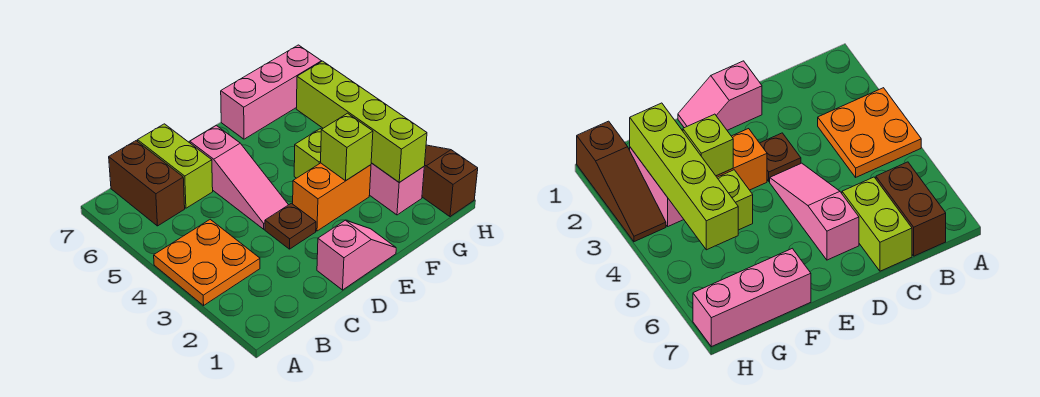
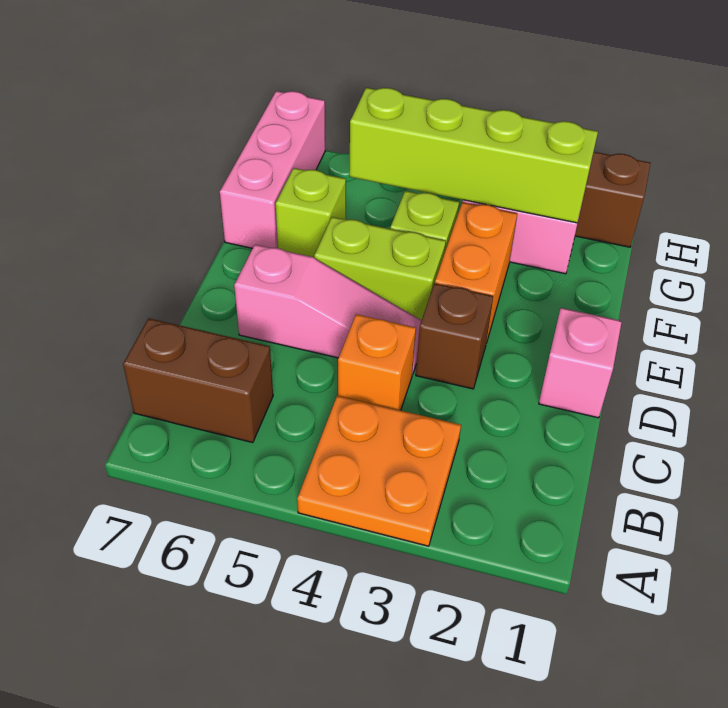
none -> orange brick C4 level 1
lime brick C6:C7 level 1 -> lime brick E4:E5 level 1
brown plate D3 level 1 -> brown brick D3 level 1
lime brick F3 level 2 -> lime brick F6 level 1

